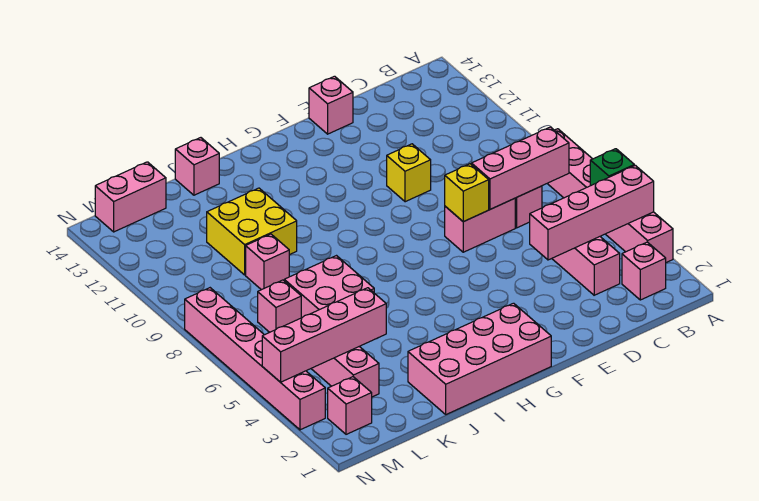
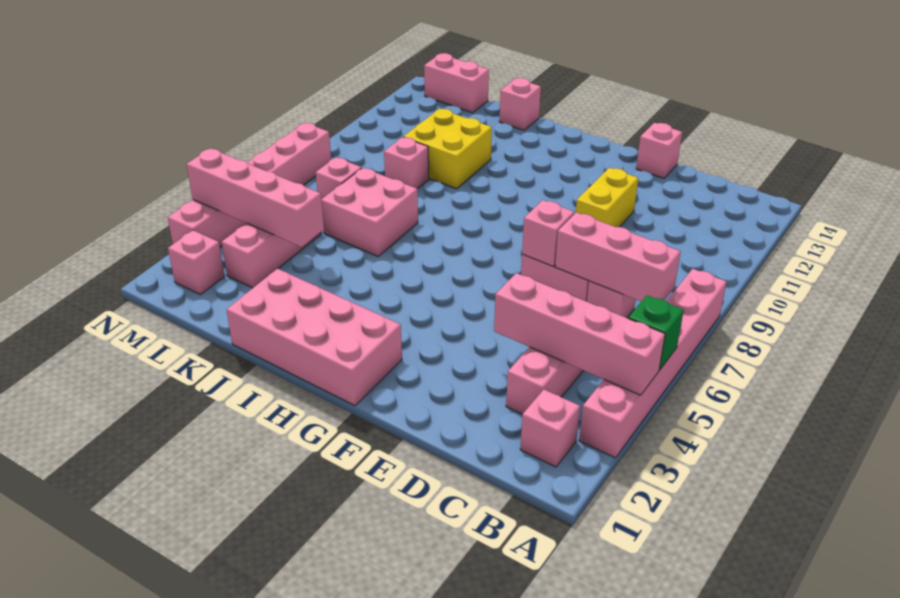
yellow brick E7 level 2 -> pink brick E7 level 2
yellow brick E10 level 1 -> yellow brick E10:E11 level 1

